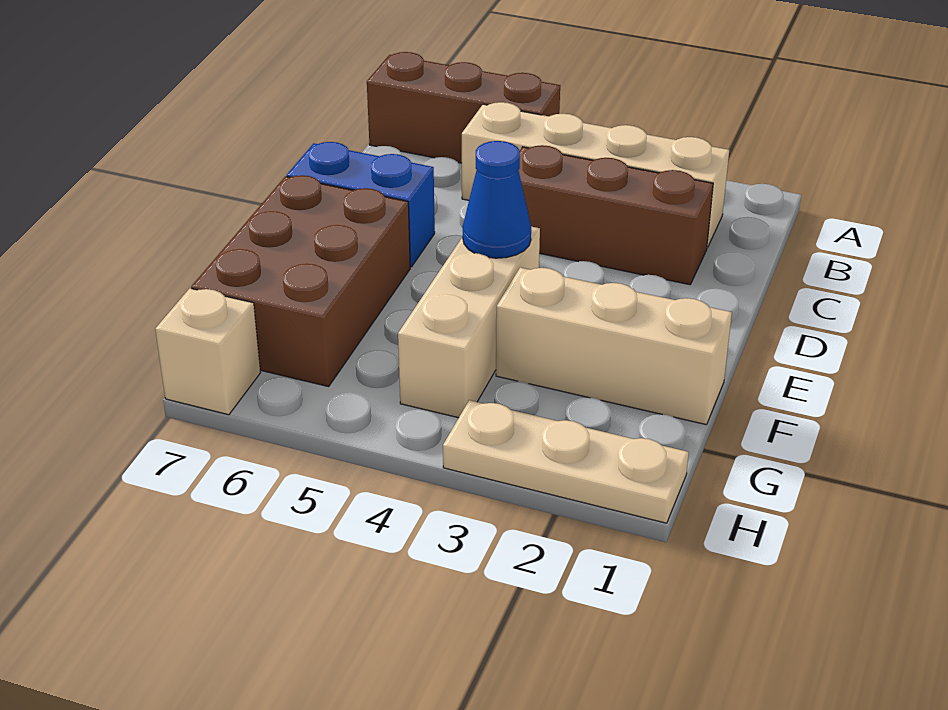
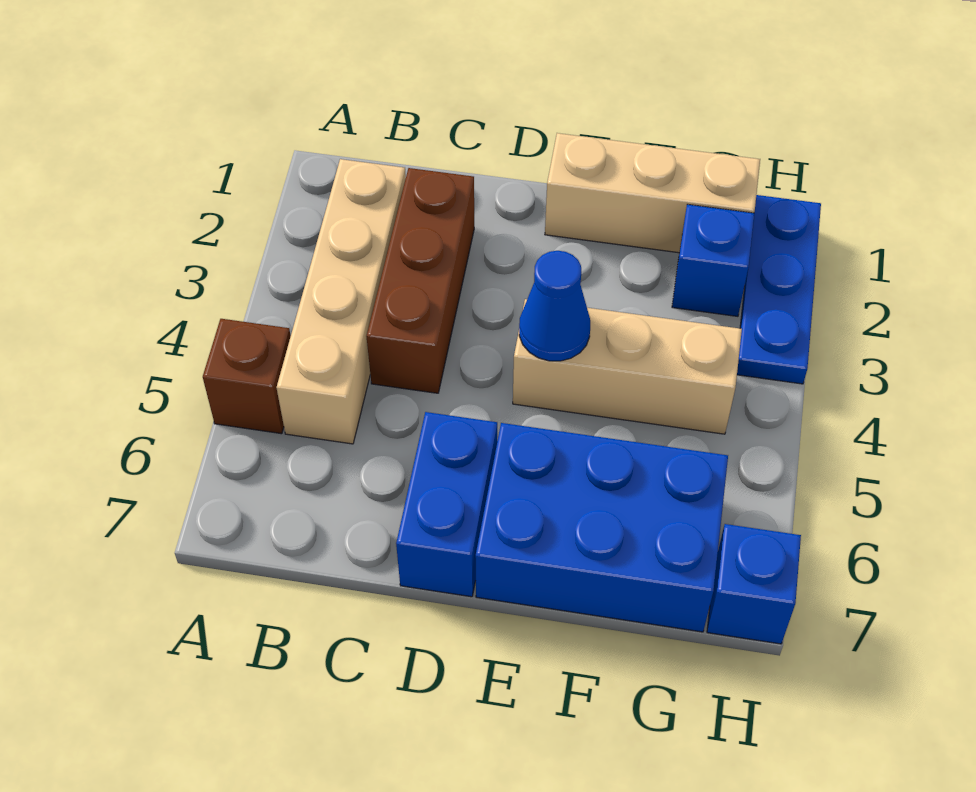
brown brick A5:A7 level 1 -> brown brick A5 level 1
brown brick E6:G7 level 1 -> blue brick E6:G7 level 1
tan brick F1:F3 level 1 -> tan brick E1:G1 level 1
none -> blue brick G2 level 1
tan plate H1:H3 level 1 -> blue plate H1:H3 level 1
tan brick H7 level 1 -> blue brick H7 level 1

